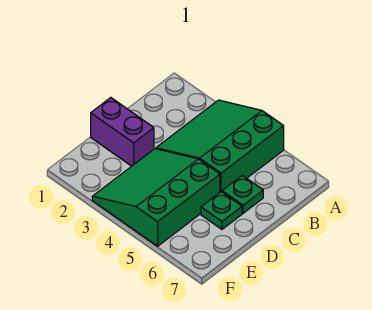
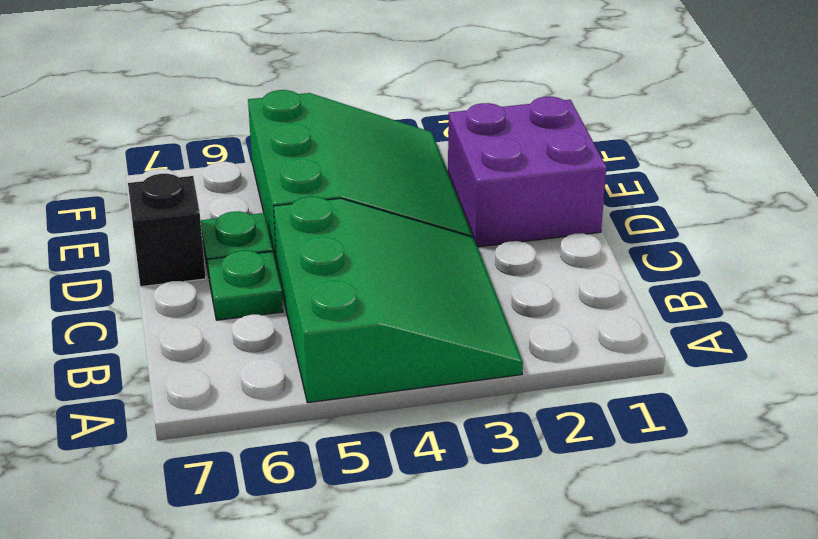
purple brick D1:D2 level 1 -> purple brick D1:E2 level 1
none -> black brick D7 level 1

